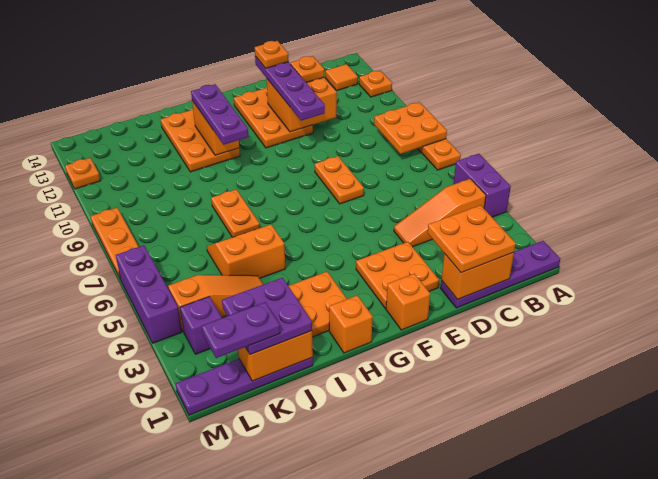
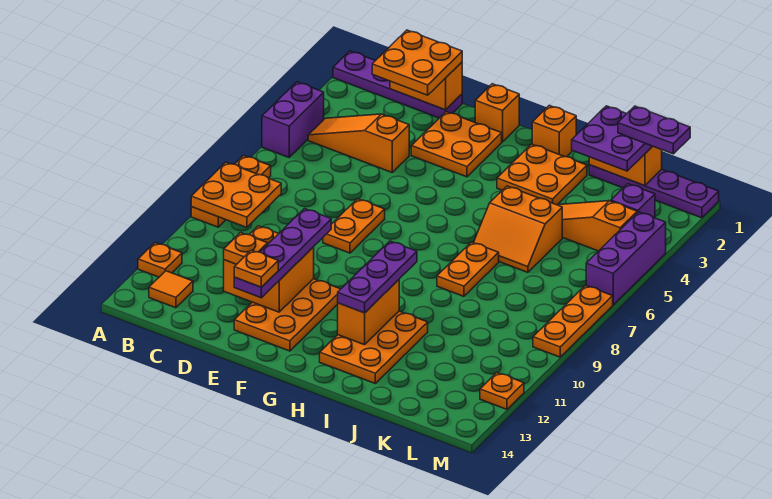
orange slope B4:D4 level 1 top B -> orange slope B4:D4 level 1 top D

